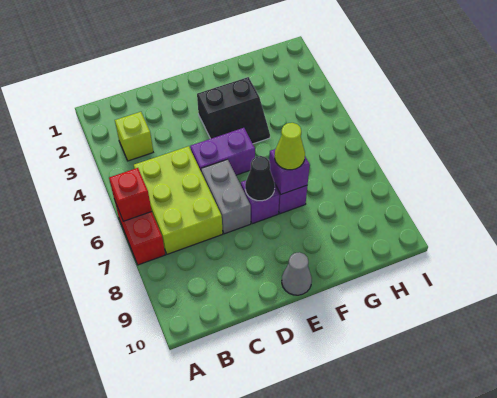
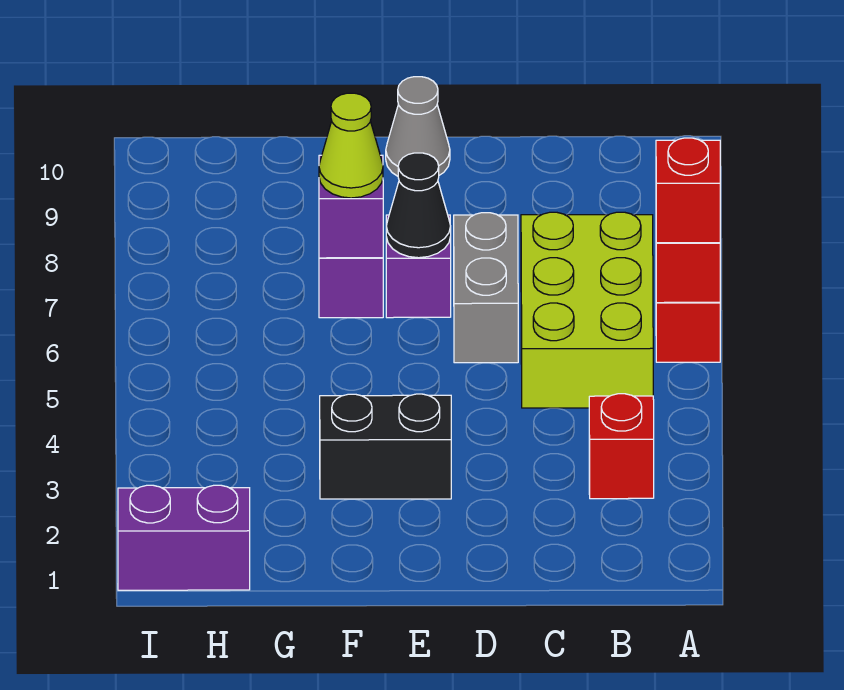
none -> red brick A6 level 3
lime brick B3 level 1 -> red brick B3 level 1
purple brick D5:E5 level 1 -> purple brick H1:I1 level 1

